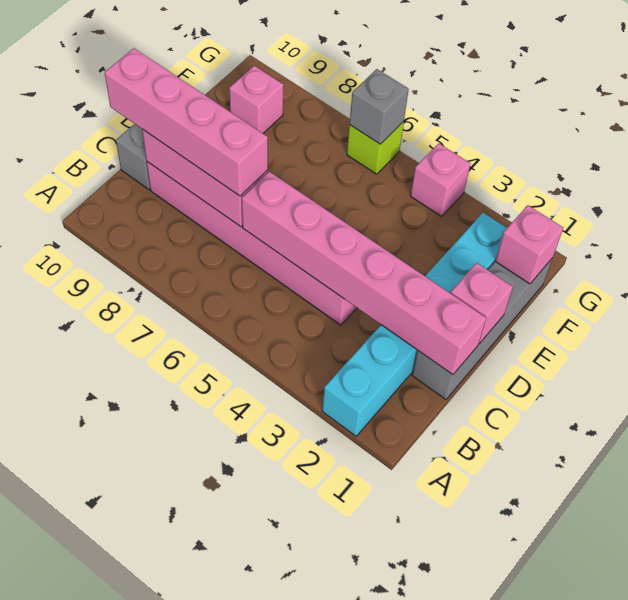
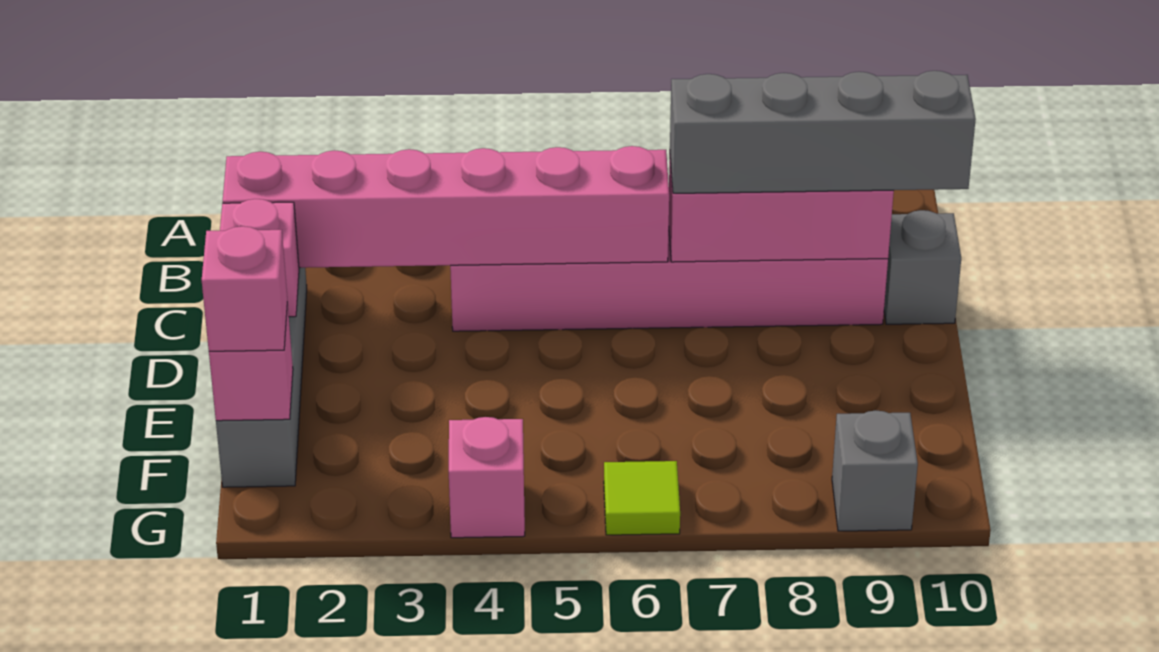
cyan brick A2:F2 level 1 -> none
pink brick C7:C10 level 3 -> grey brick C7:C10 level 3
pink brick F9 level 1 -> pink brick F1 level 3
lime brick G6 level 1 -> lime tile G6 level 1
grey brick G6 level 2 -> grey brick G9 level 1

